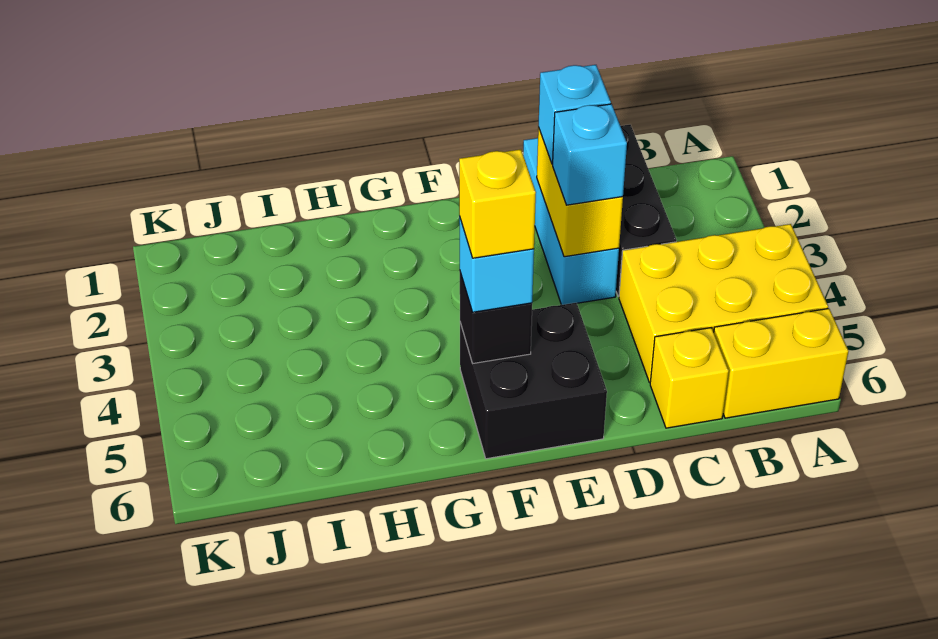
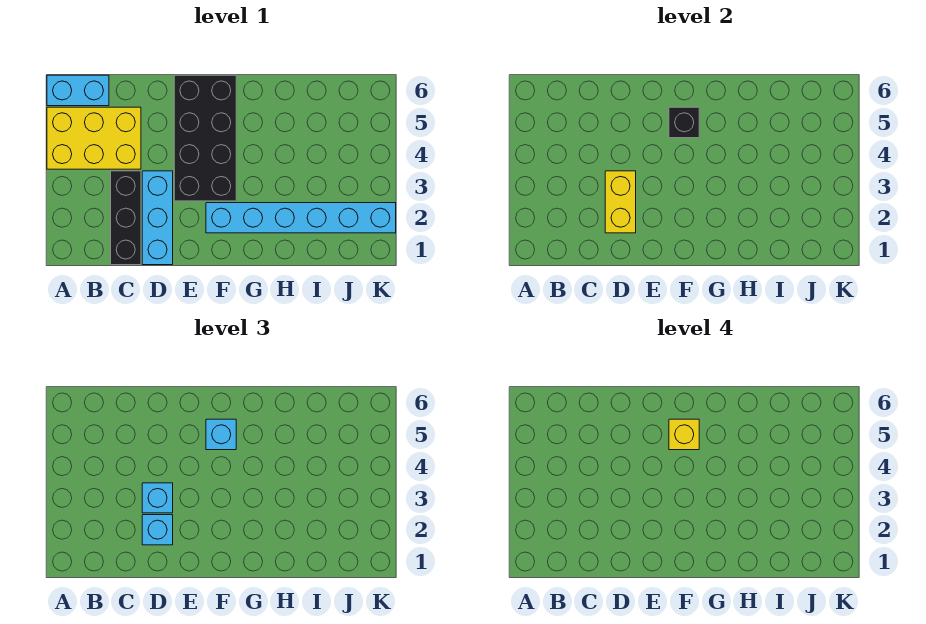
yellow brick A6:B6 level 1 -> cyan brick A6:B6 level 1
yellow brick C6 level 1 -> none
black brick E5:F6 level 1 -> black brick E3:F6 level 1
none -> cyan brick F2:K2 level 1

